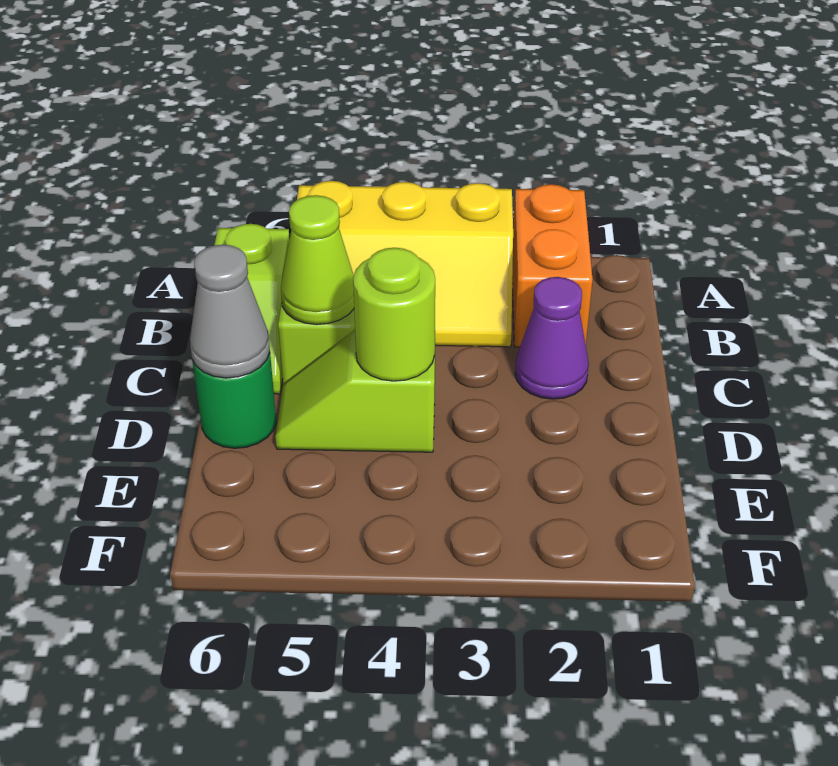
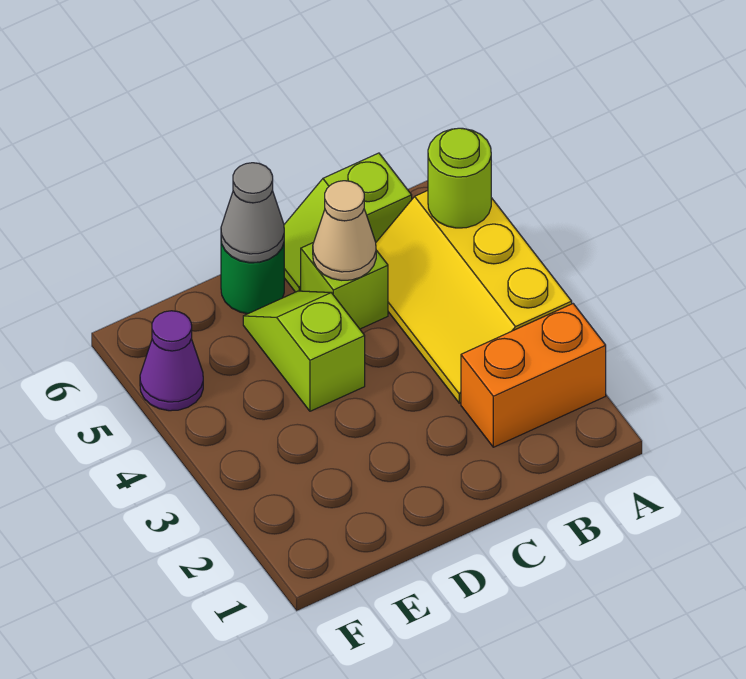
purple cone C2 level 1 -> purple cone F5 level 1
lime cone C5 level 2 -> tan cone C5 level 2
lime round brick D4 level 2 -> lime round brick A5 level 2

